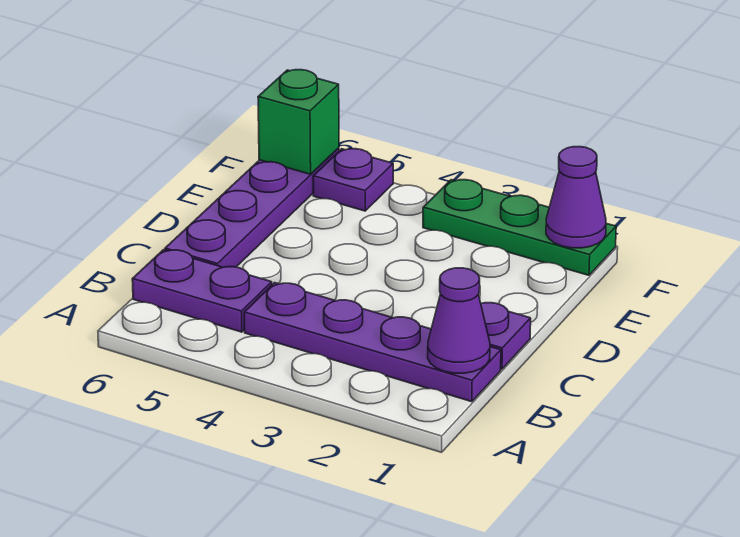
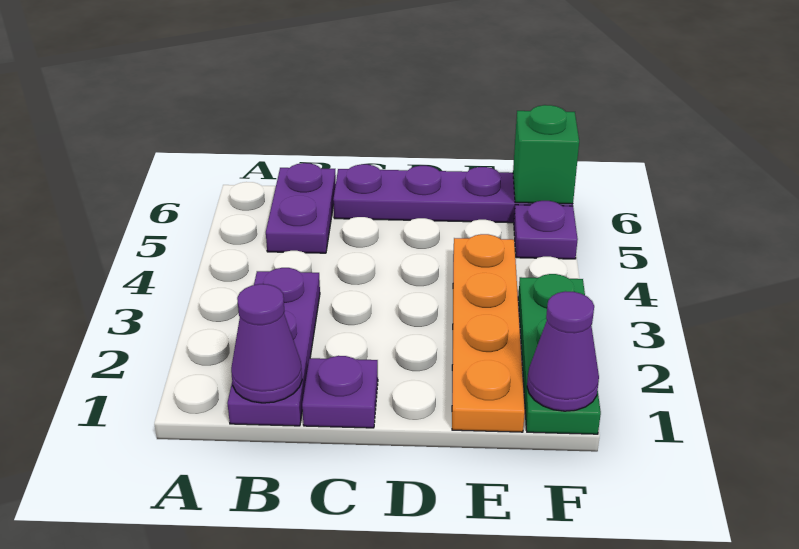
purple plate B1:B4 level 1 -> purple plate B1:B3 level 1
none -> orange plate E1:E4 level 1

